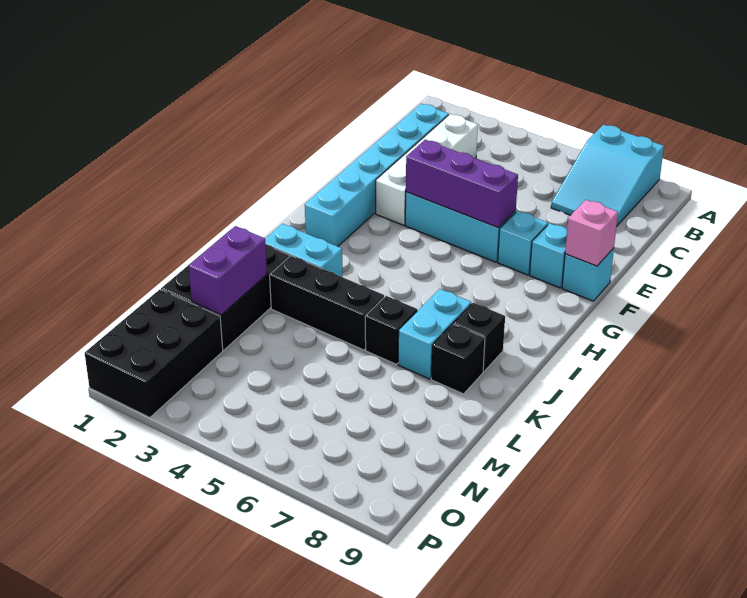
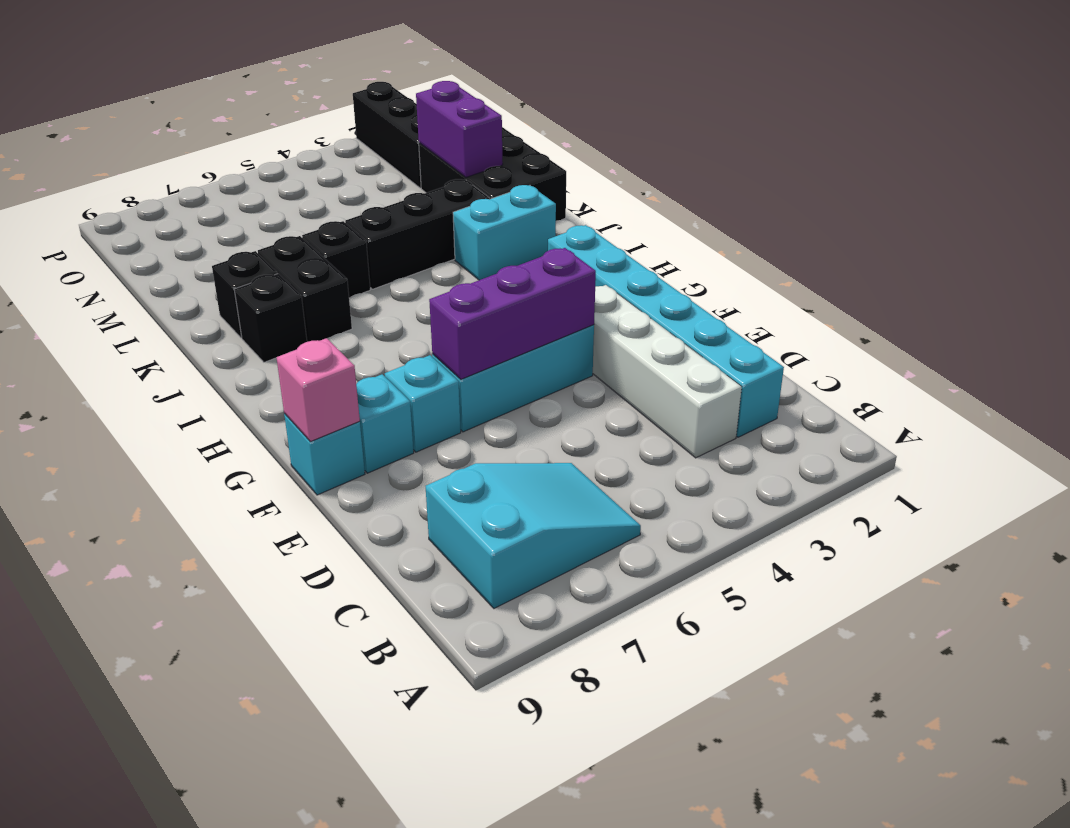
cyan slope A7:C8 level 1 top A -> cyan slope B6:C8 level 1 top 8
cyan brick J7:K7 level 1 -> black brick J7:K7 level 1
black brick N1:P2 level 1 -> black brick N2:P2 level 1

